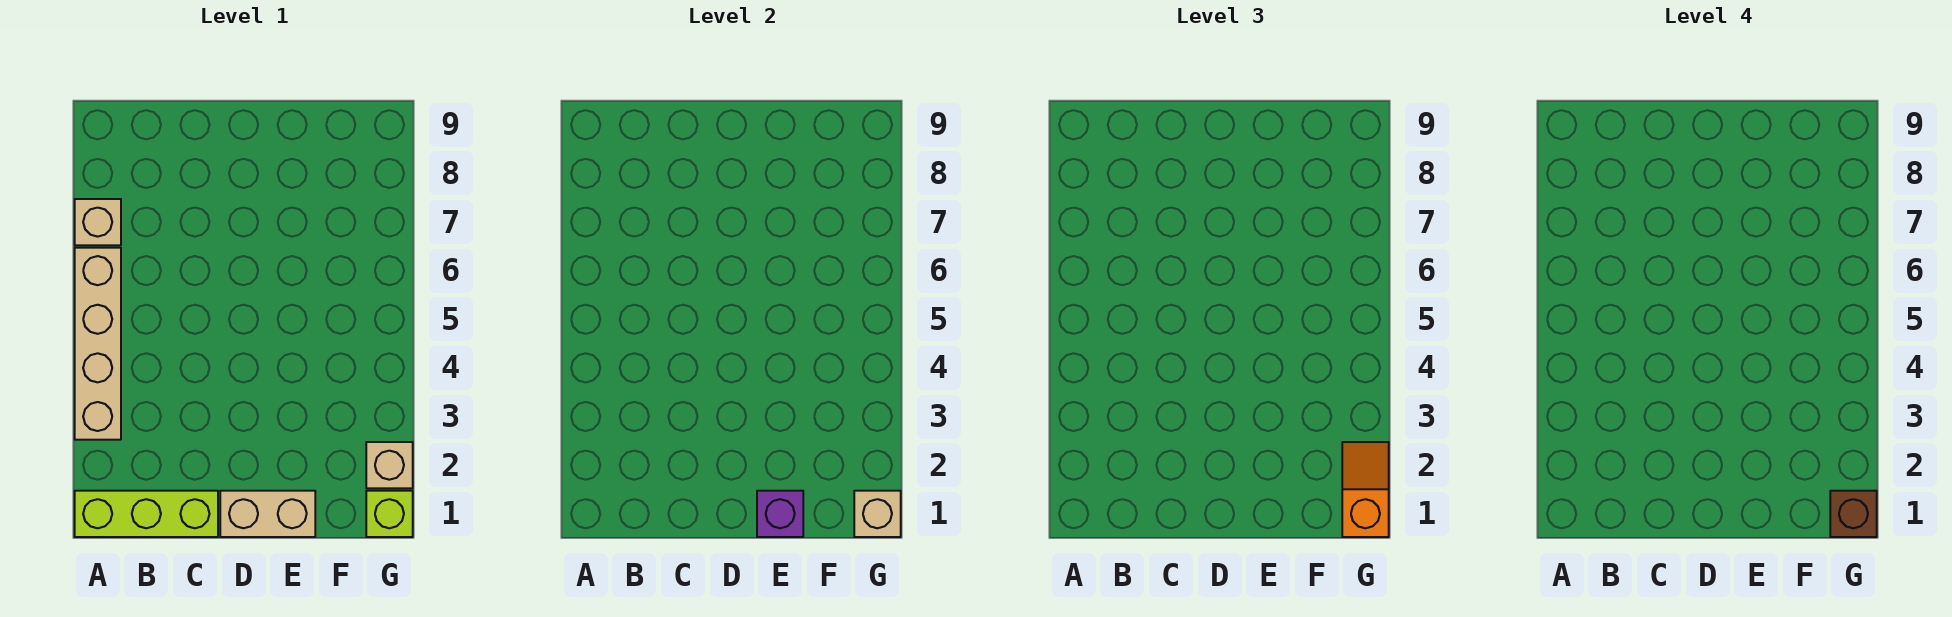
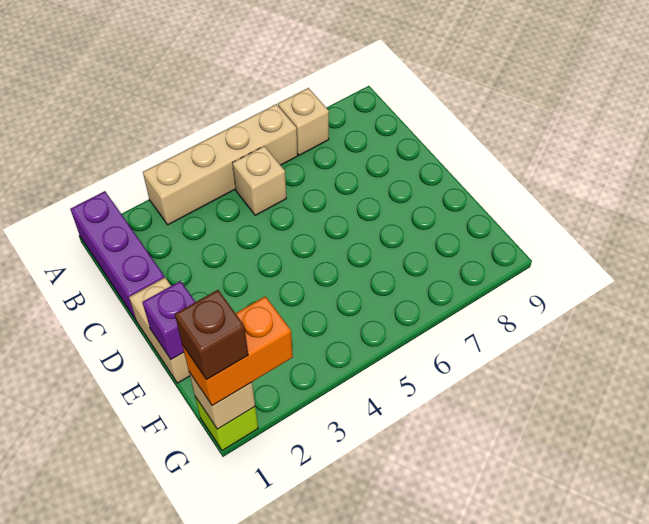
lime brick A1:C1 level 1 -> purple brick A1:C1 level 1
orange slope G1:G2 level 3 top 1 -> orange brick G1:G2 level 3
tan brick G2 level 1 -> tan brick B5 level 1

